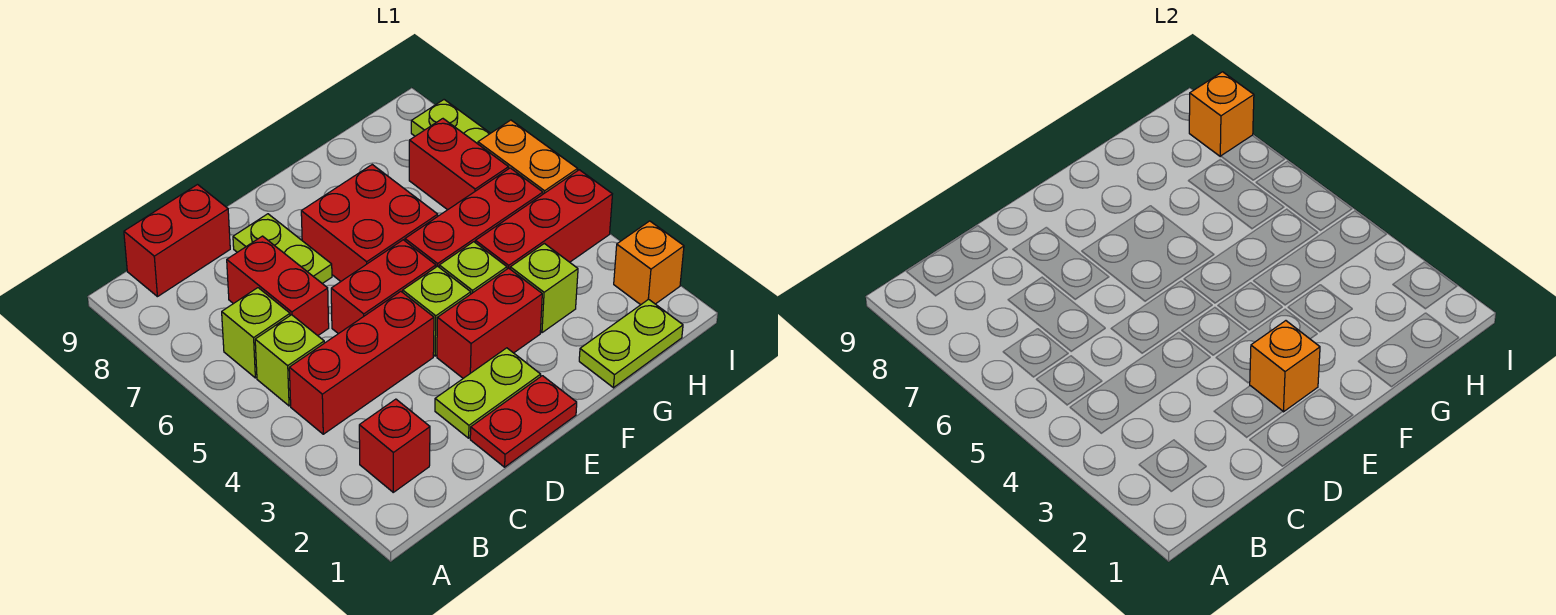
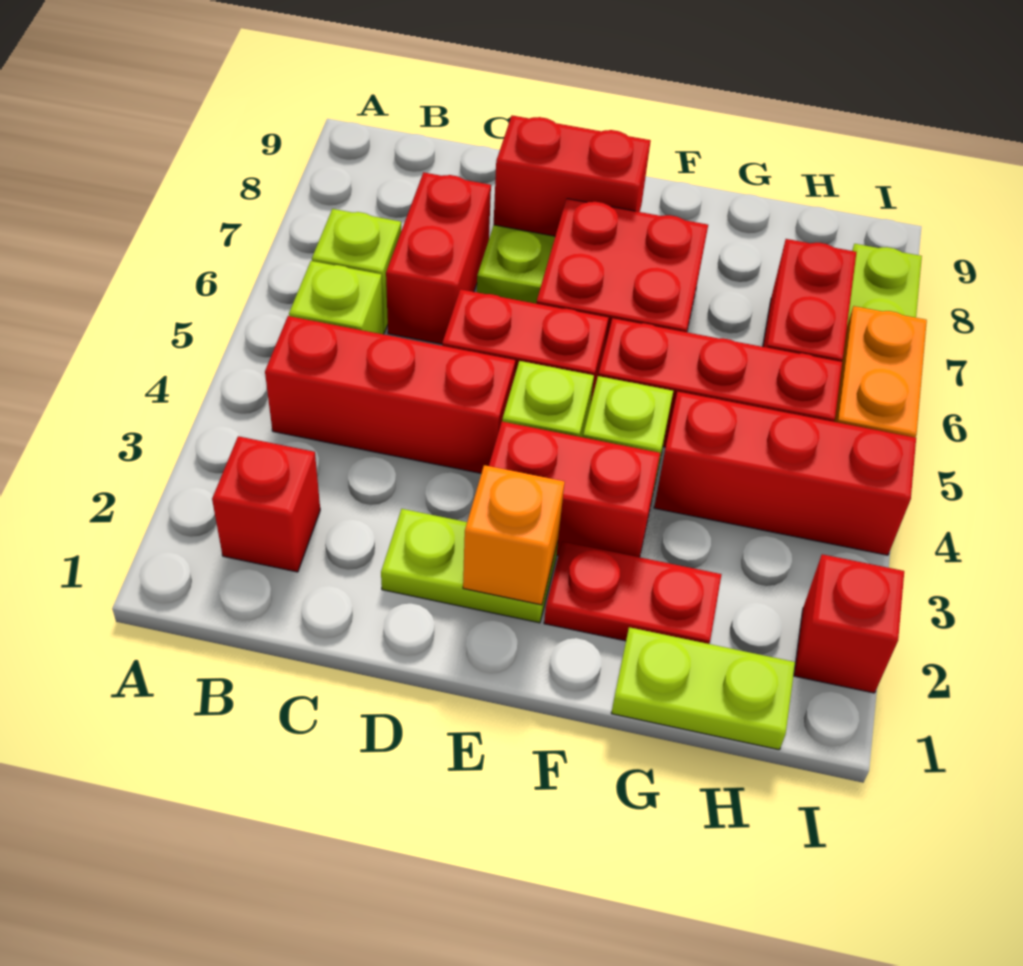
red brick B9:C9 level 1 -> red brick D8:E8 level 2
red plate D1:E1 level 1 -> red plate F2:G2 level 1
lime brick G3 level 1 -> none
orange brick I2 level 1 -> red brick I2 level 1
orange brick I8 level 2 -> none

